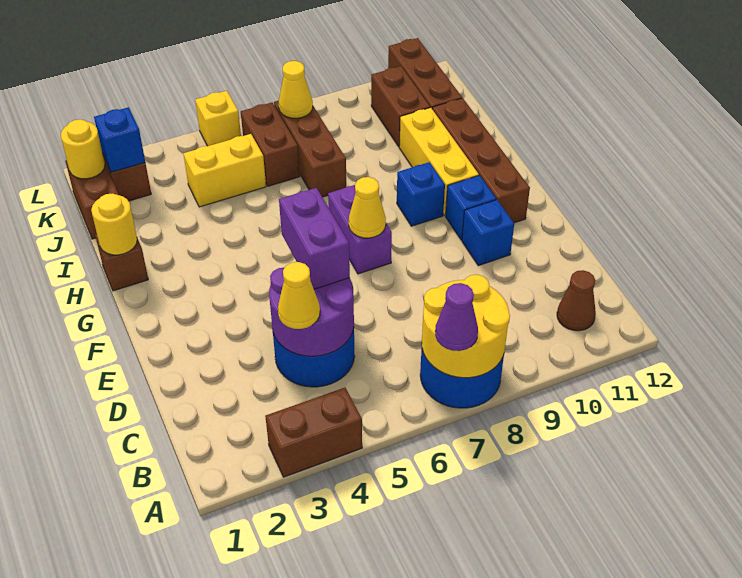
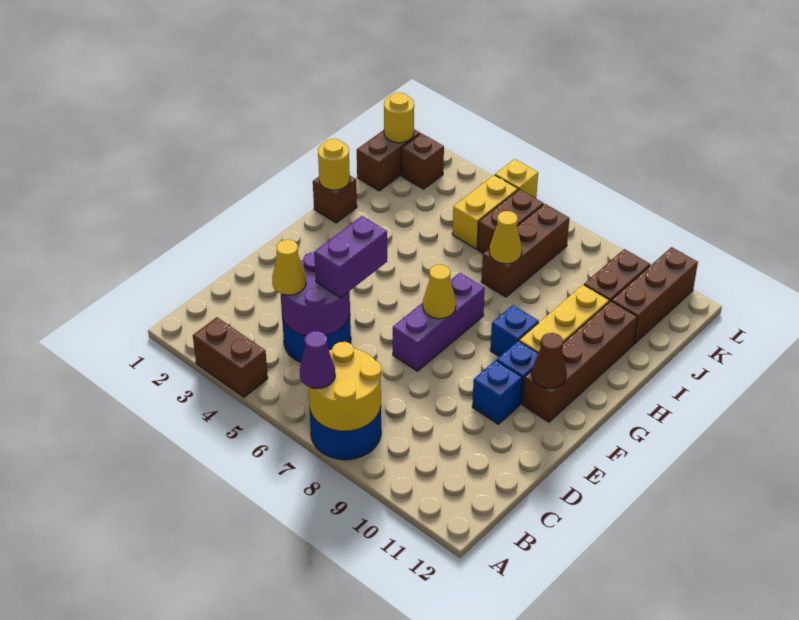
brown cone B11 level 1 -> brown cone F11 level 2
purple brick F7:G7 level 1 -> purple brick E7:G7 level 1
yellow brick J4:J5 level 1 -> yellow brick J5:K5 level 1
blue brick K2 level 2 -> none
yellow cone K7 level 2 -> yellow cone I7 level 2

